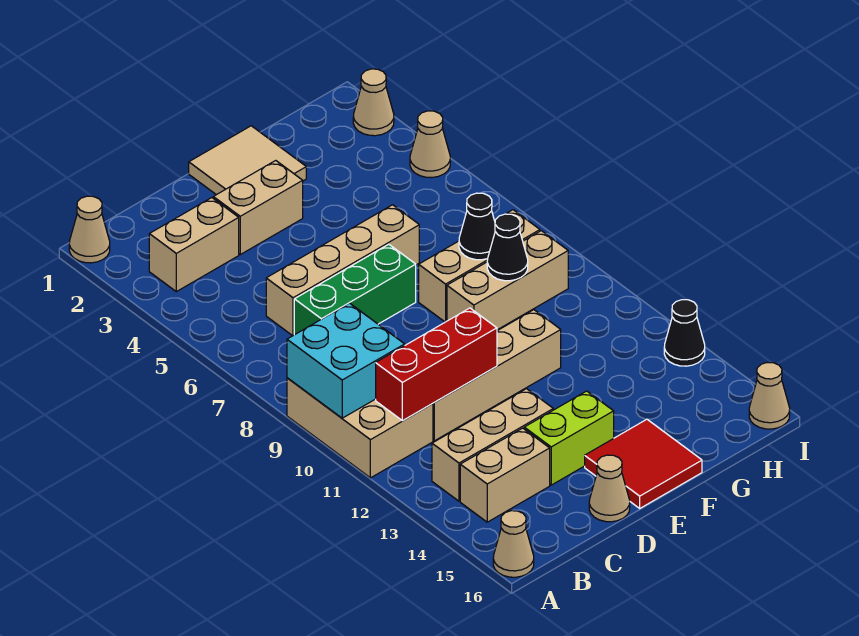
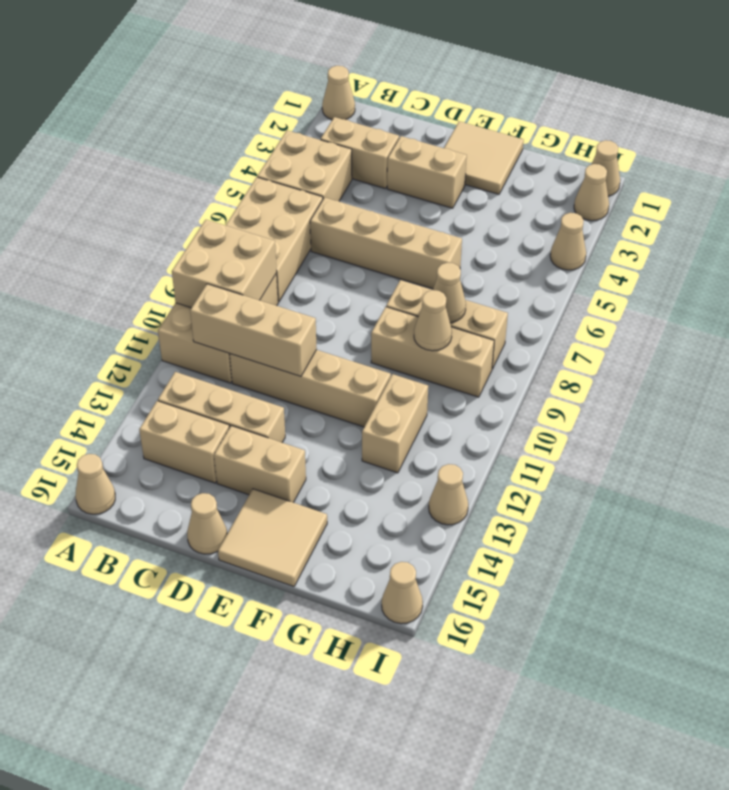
none -> tan brick A4:B5 level 1
none -> tan brick A6:B8 level 1
cyan brick A9:B10 level 2 -> tan brick A9:B10 level 2
red brick B11:D11 level 2 -> tan brick B11:D11 level 2
green brick C7:E7 level 1 -> none
lime brick D14:E14 level 1 -> tan brick D14:E14 level 1
red tile E15:F16 level 1 -> tan tile E15:F16 level 1
black cone G8 level 2 -> tan cone G8 level 2
black cone G9 level 2 -> tan cone G9 level 2
none -> tan brick G11:G12 level 1
none -> tan cone I1 level 1
black cone I13 level 1 -> tan cone I13 level 1

